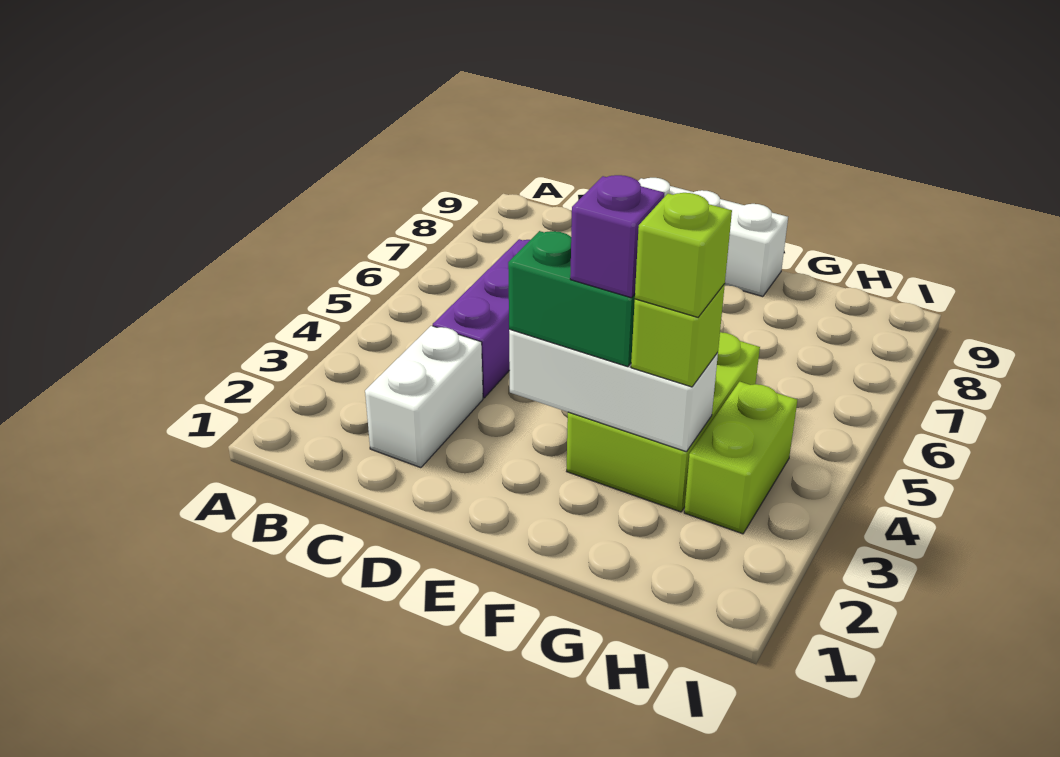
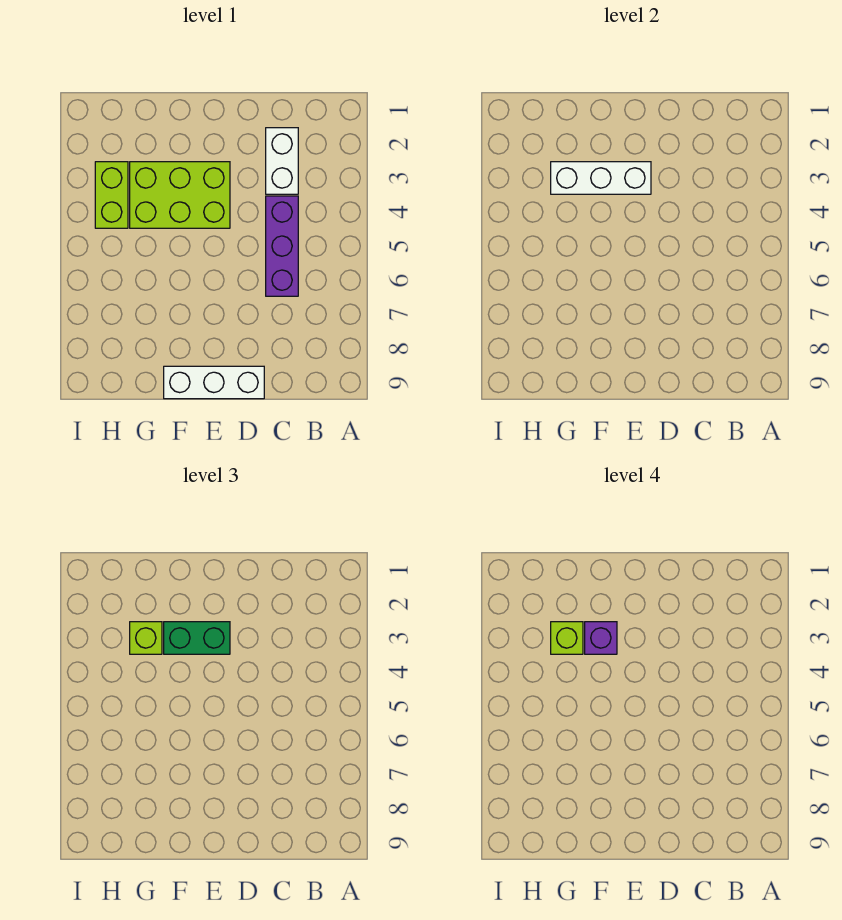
lime brick F3:G5 level 1 -> lime brick E3:G4 level 1

